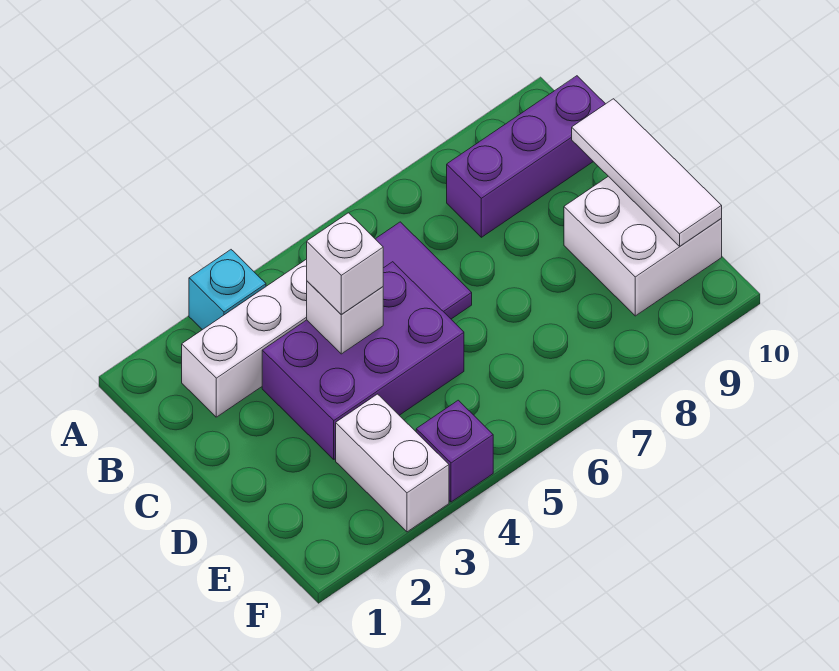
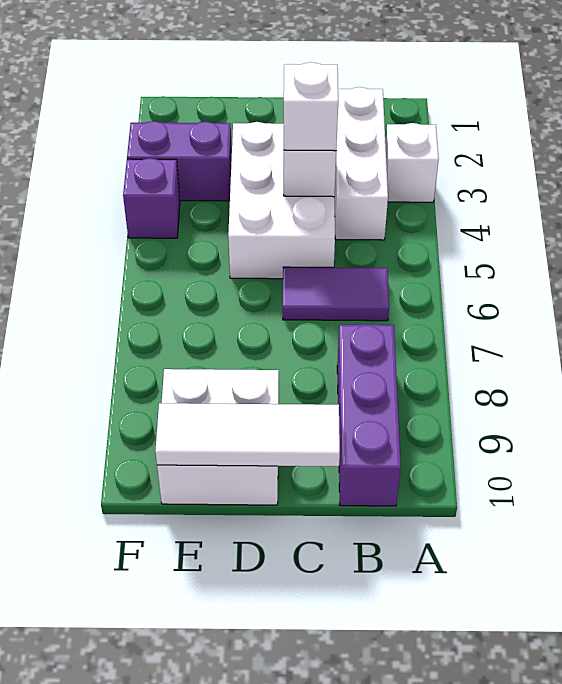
cyan brick A3 level 1 -> white brick A3 level 1
purple brick C3:D5 level 1 -> white brick C3:D5 level 1
white brick E3:F3 level 1 -> purple brick E3:F3 level 1

